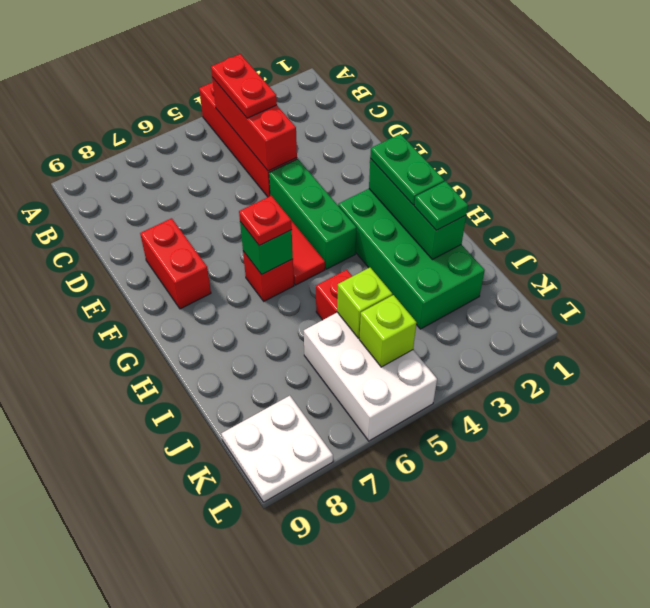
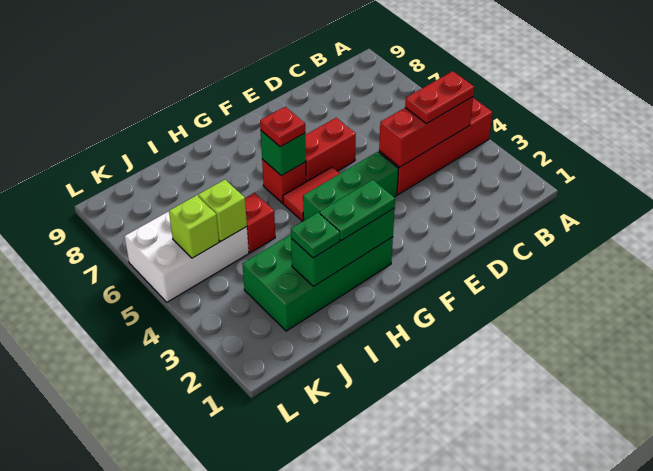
red brick E8:F8 level 1 -> red brick E6:F6 level 1
white plate K8:L9 level 1 -> none

